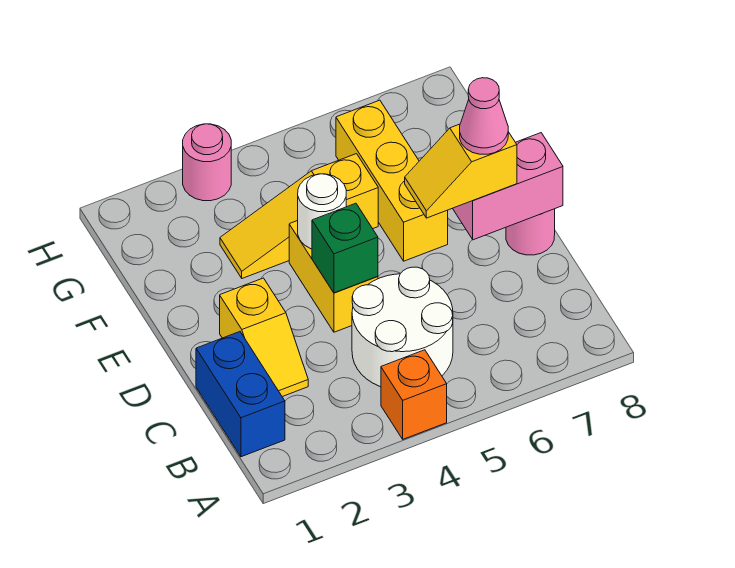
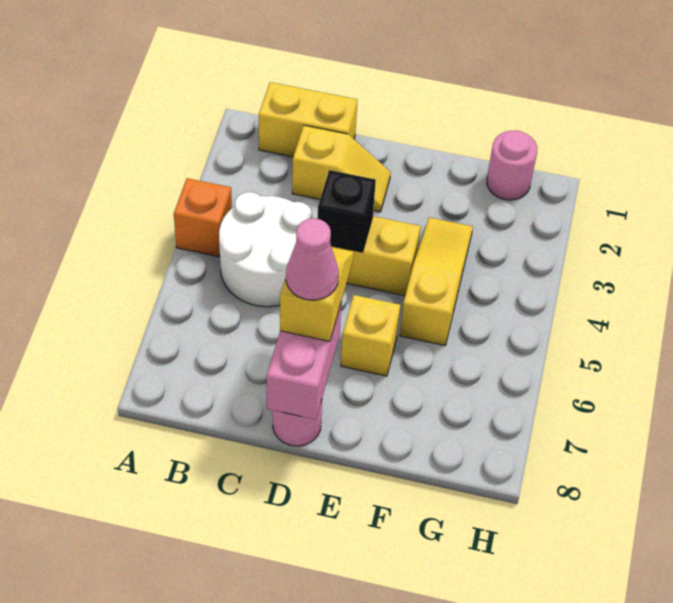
blue brick B1:C1 level 1 -> yellow brick B1:C1 level 1
yellow slope C2:D2 level 1 top D -> yellow slope C2:D2 level 1 top C
green brick D4 level 2 -> black brick D4 level 2
white round brick E4 level 2 -> none
yellow brick E6:G6 level 1 -> yellow brick E6 level 1
pink round brick H3 level 1 -> pink round brick G1 level 1

